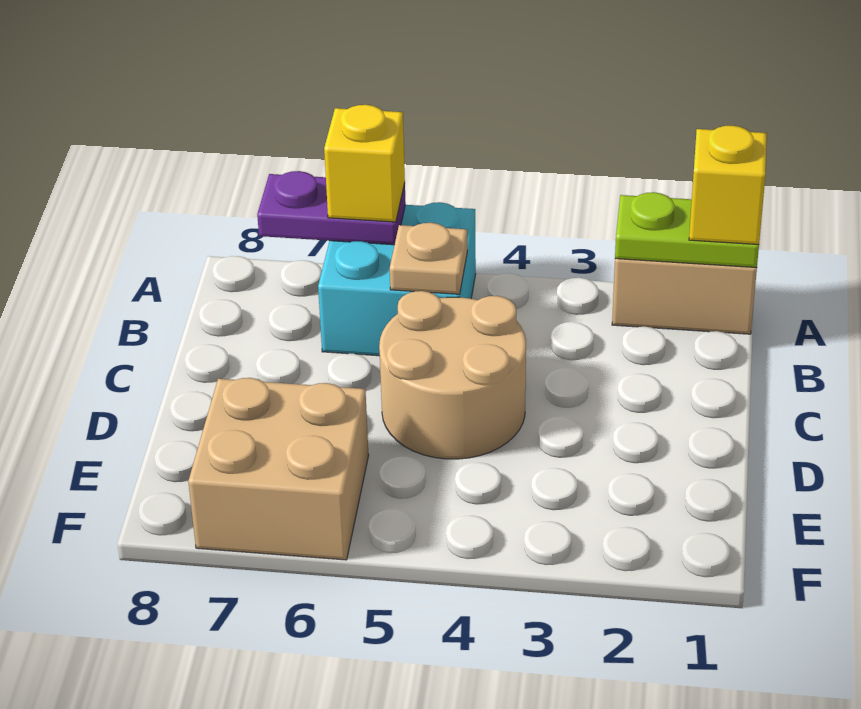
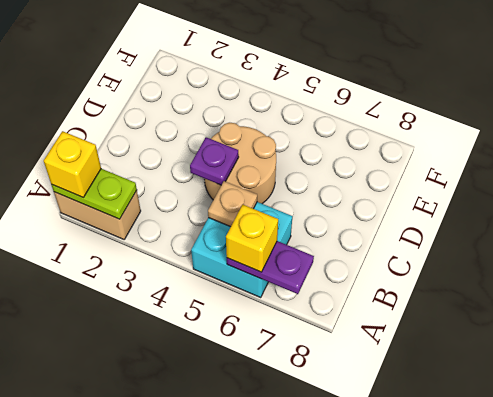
none -> purple plate C4 level 2
tan brick E6:F7 level 1 -> none

